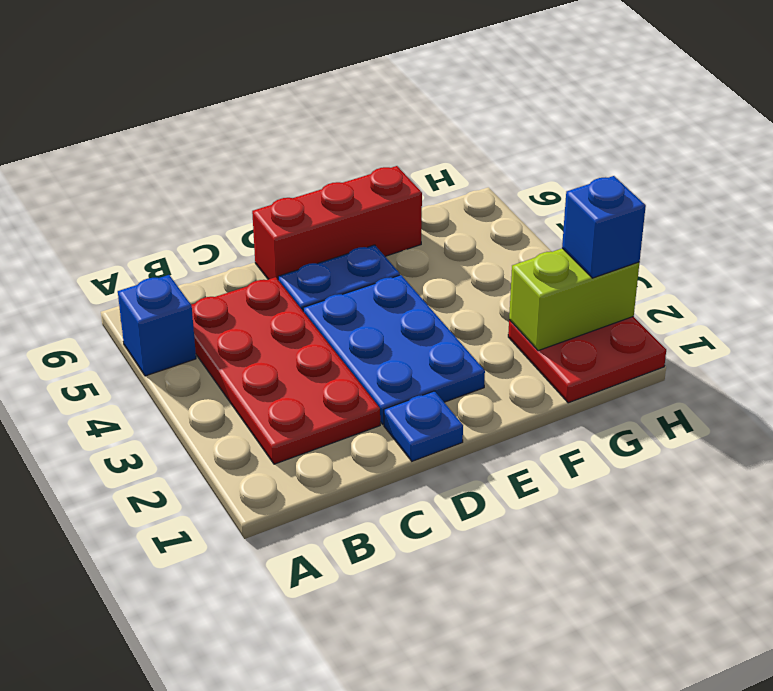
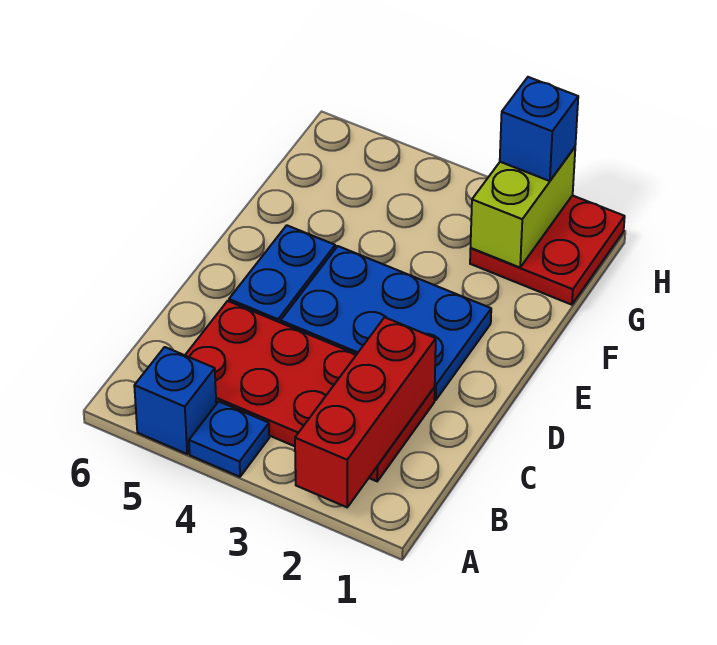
blue plate D1 level 1 -> blue plate A4 level 1
red brick D6:F6 level 1 -> red brick A2:C2 level 2

